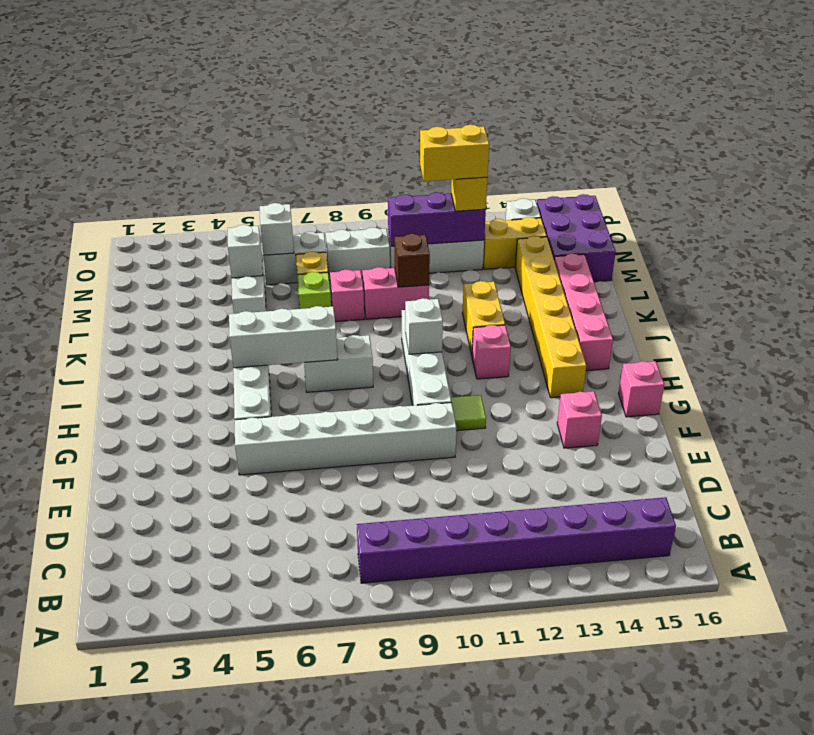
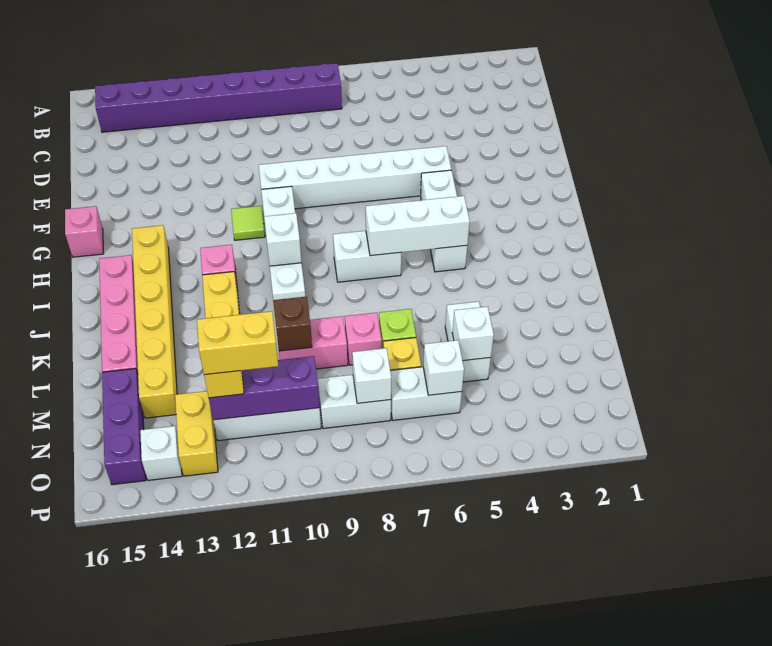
pink brick F14 level 1 -> none
purple brick M15:O16 level 1 -> purple brick M15:O15 level 1
none -> white brick N8 level 2
yellow brick N13:N14 level 1 -> yellow brick N13:O13 level 1

